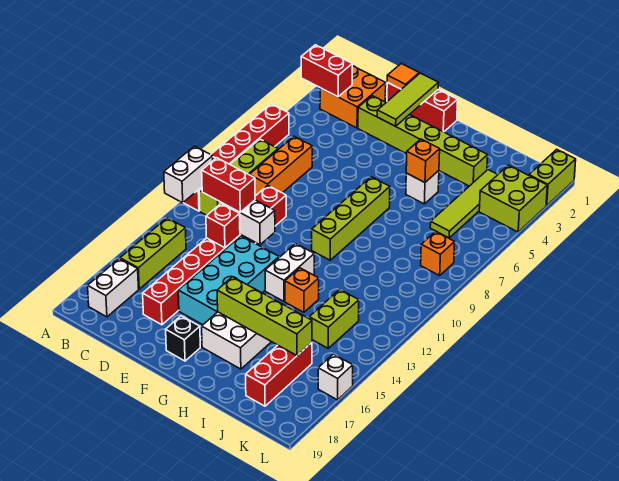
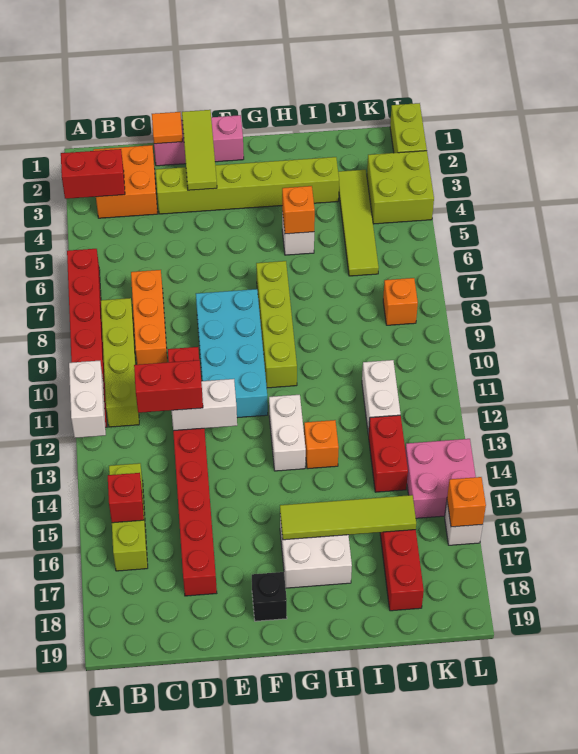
white brick B17:B18 level 1 -> white brick J11:J12 level 1
red brick D1:F1 level 1 -> pink brick D1:F1 level 1
red brick D13 level 2 -> red brick B15 level 2
cyan brick E13:F16 level 1 -> cyan brick E8:F11 level 1
lime brick G16:J16 level 2 -> lime tile G16:J16 level 2
lime brick J13:J14 level 1 -> red brick J13:J14 level 1
none -> pink brick K14:L15 level 1
none -> orange brick L16 level 2

